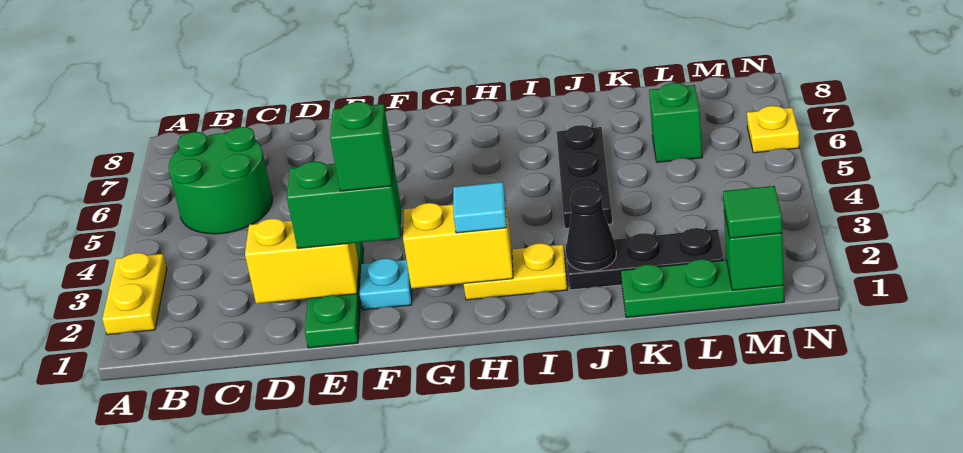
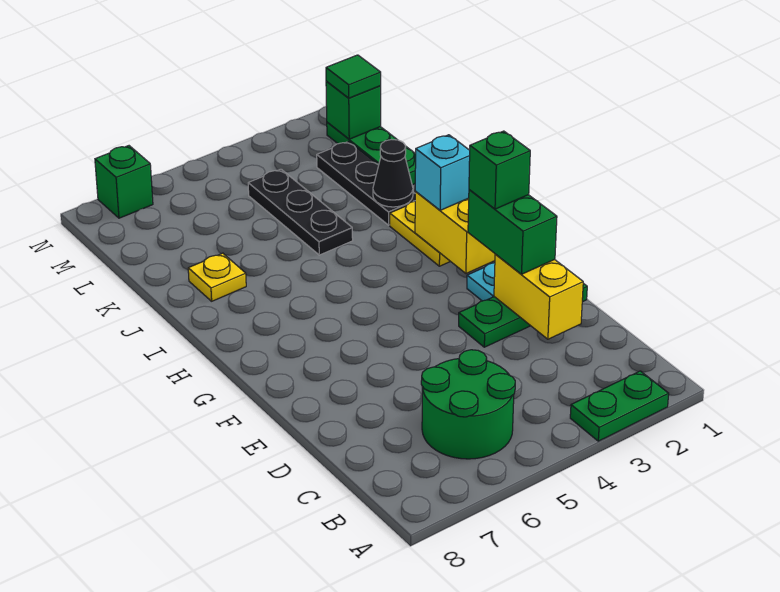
yellow plate A2:A3 level 1 -> green plate A2:A3 level 1
cyan tile H2 level 3 -> cyan brick H2 level 3
black plate J4:J6 level 1 -> black plate J4:L4 level 1
green brick L6 level 1 -> green brick N7 level 1
yellow plate N6 level 1 -> yellow plate J7 level 1

